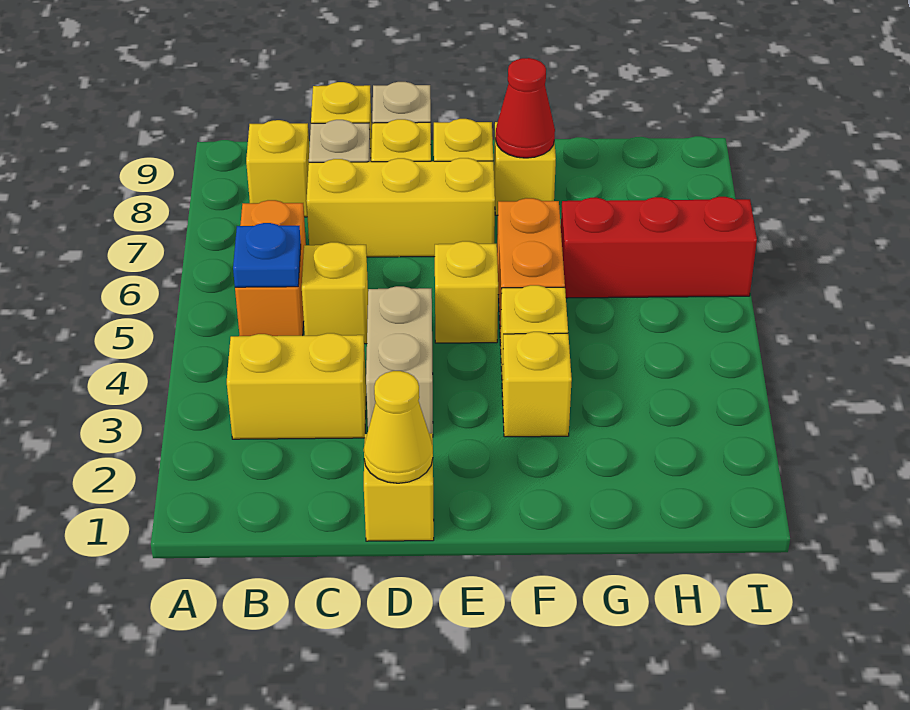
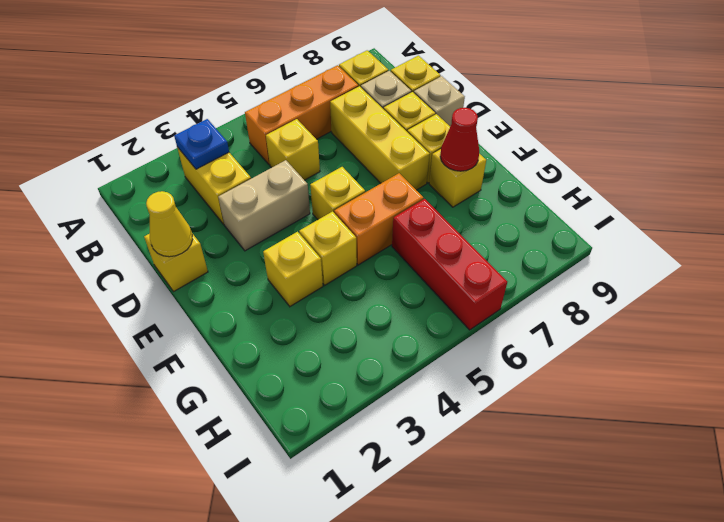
orange brick B5:B6 level 1 -> orange brick B5:B7 level 1
blue plate B5 level 2 -> blue plate B3 level 2

